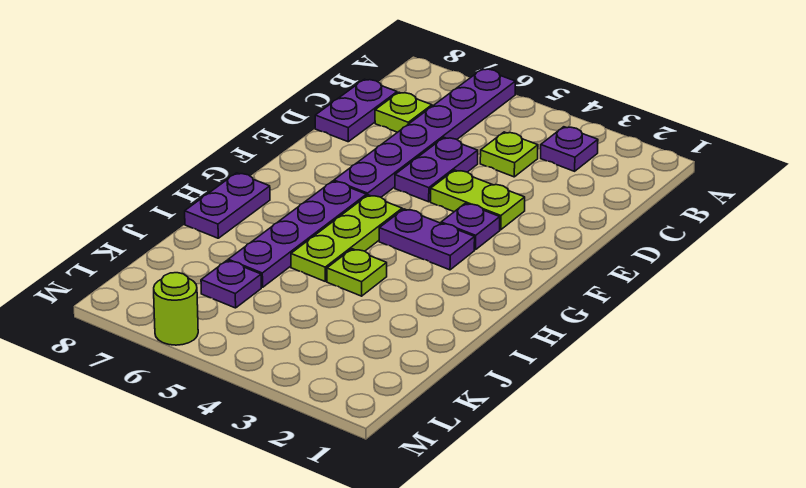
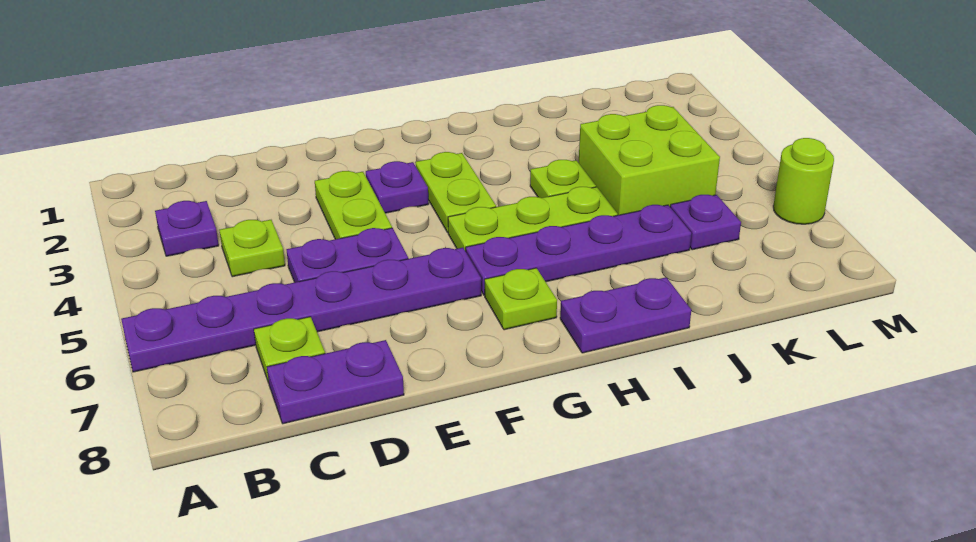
purple plate G3:G4 level 1 -> lime plate G3:G4 level 1
none -> lime plate G7 level 1
none -> lime brick J4:K5 level 1

